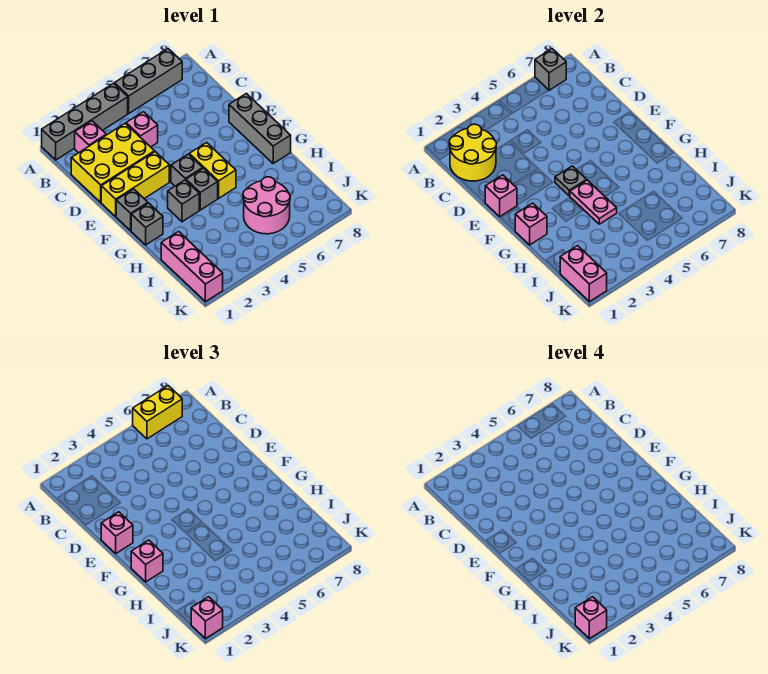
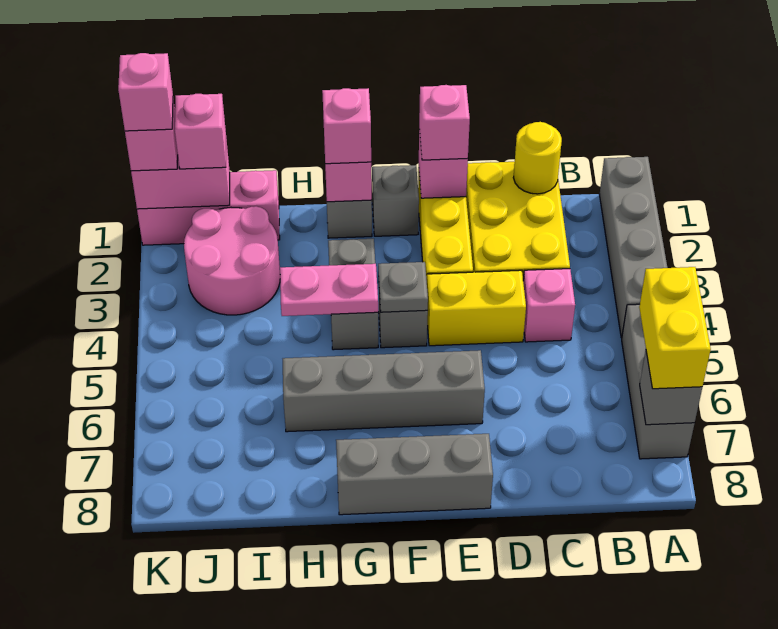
yellow round brick B1:C2 level 2 -> yellow round brick C1 level 2
pink brick B2 level 1 -> pink brick J1 level 3
none -> grey brick E6:H6 level 1
yellow brick F5:G5 level 1 -> yellow brick D4:E4 level 1
pink round brick I5:J6 level 1 -> pink round brick I2:J3 level 1

